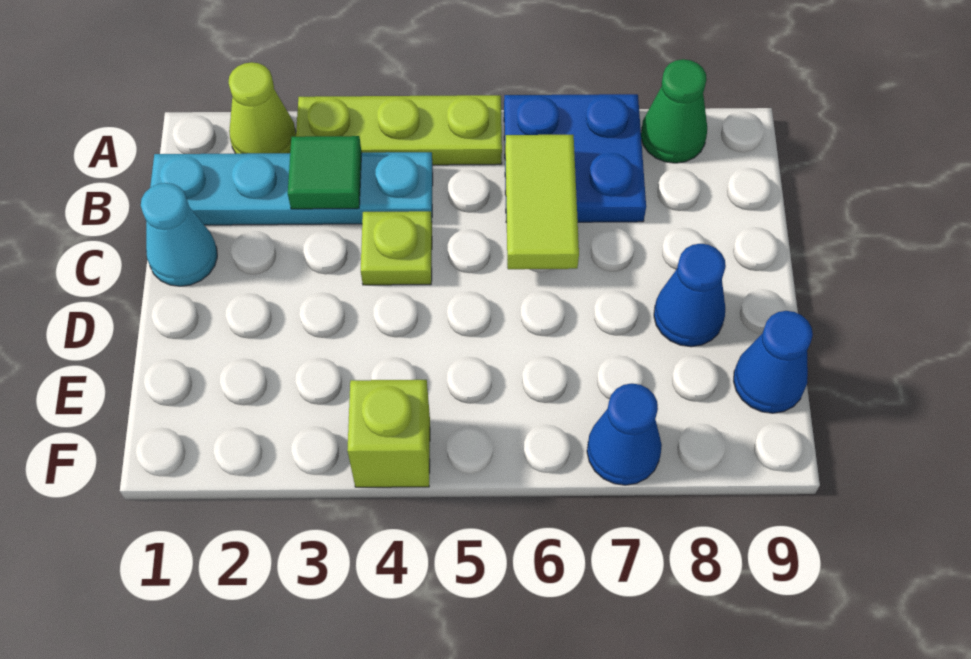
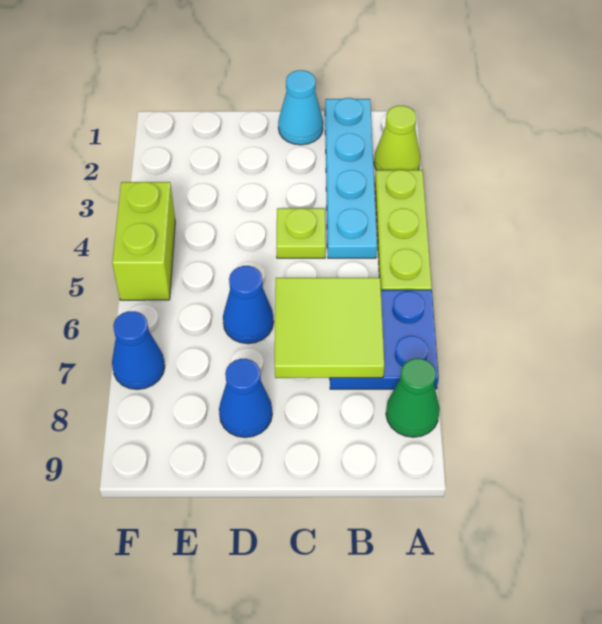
green tile B3 level 2 -> none
lime tile B6:C6 level 2 -> lime tile B6:C7 level 2
blue cone E9 level 1 -> blue cone D6 level 1
lime brick F4 level 1 -> lime brick F4:F5 level 1

